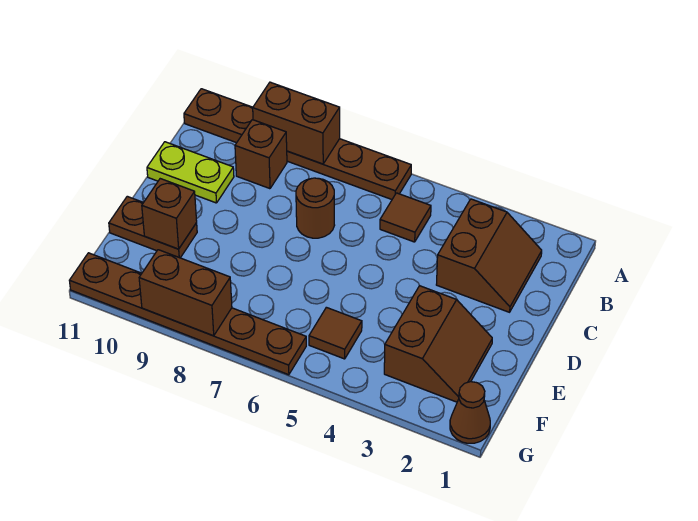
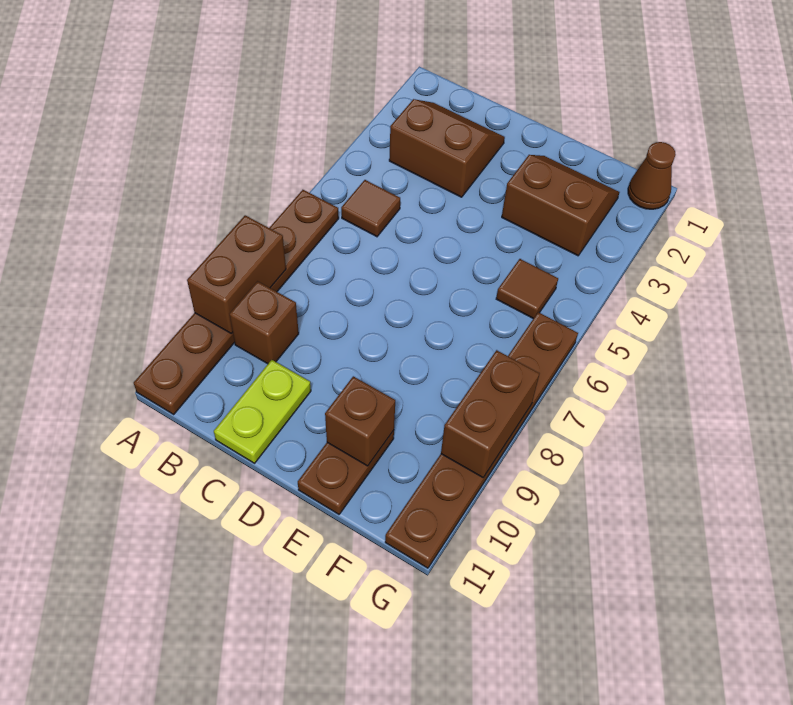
brown round brick C7 level 1 -> none

